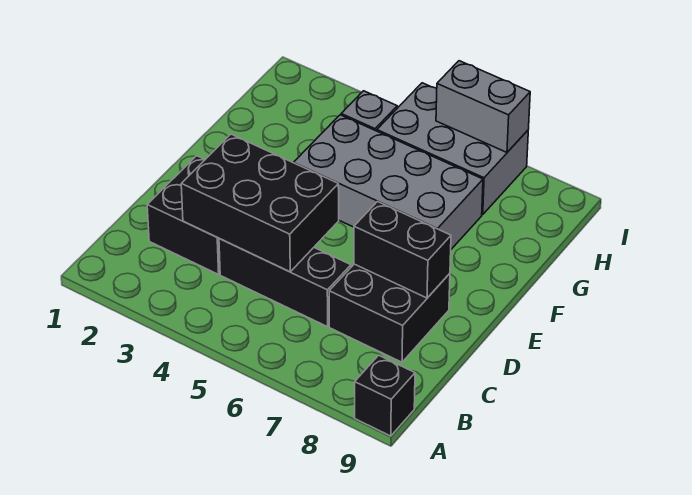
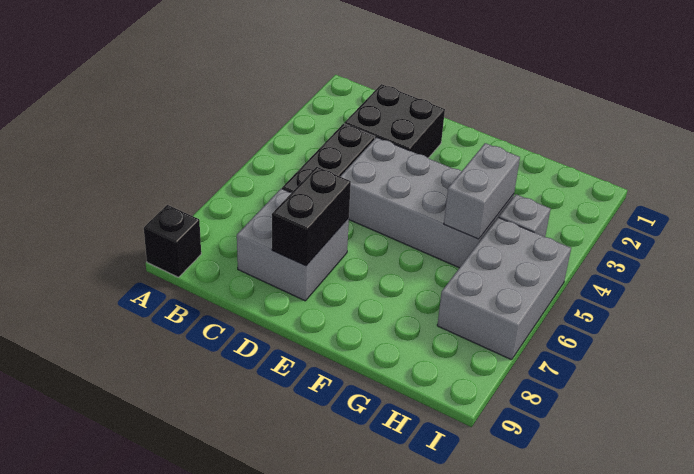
black brick C3:D5 level 2 -> none
black brick C7:D8 level 1 -> grey brick C7:D8 level 1
grey brick F4:G7 level 1 -> grey brick D4:G5 level 1
grey brick I6:I7 level 2 -> grey brick G4:G5 level 2

